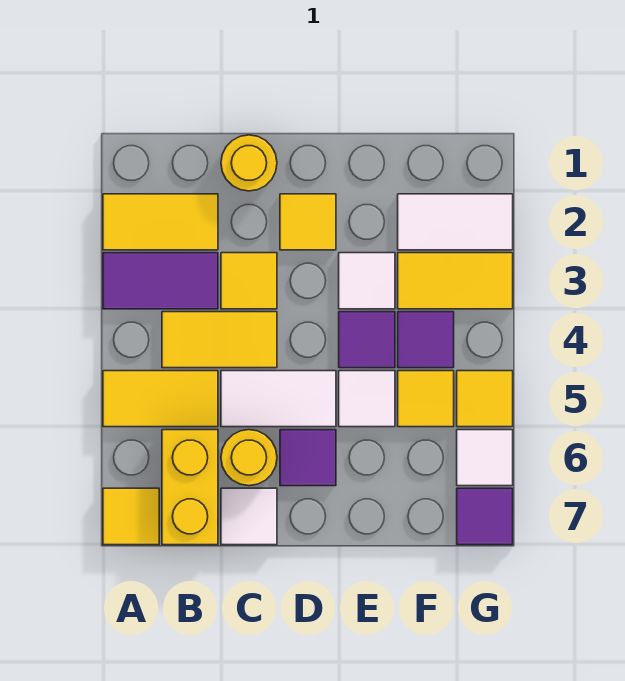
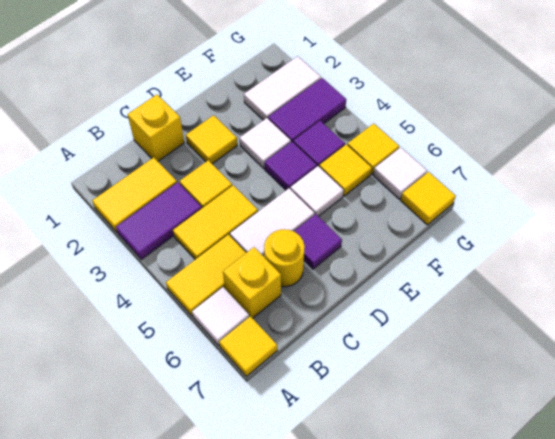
yellow brick B6:B7 level 1 -> yellow brick B6 level 1
yellow round brick C1 level 1 -> yellow brick C1 level 1
white tile C7 level 1 -> white tile A6 level 1
yellow tile F3:G3 level 1 -> purple tile F3:G3 level 1
purple tile G7 level 1 -> yellow tile G7 level 1

